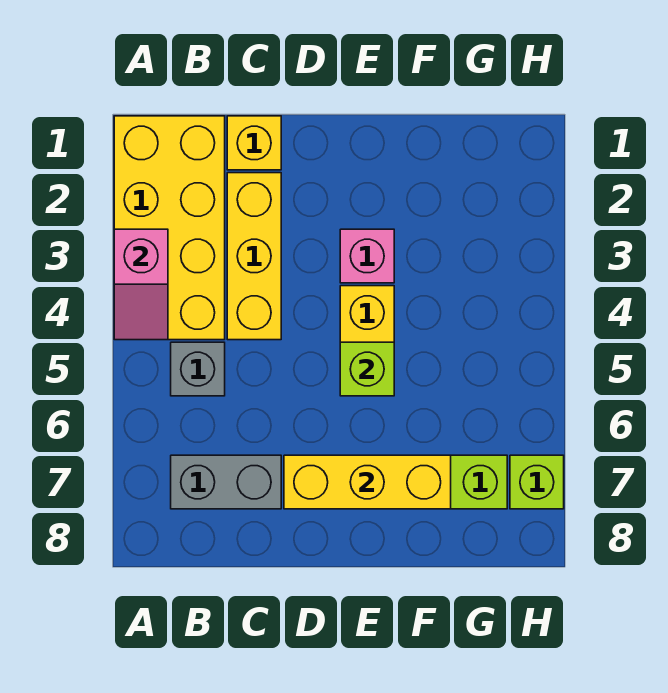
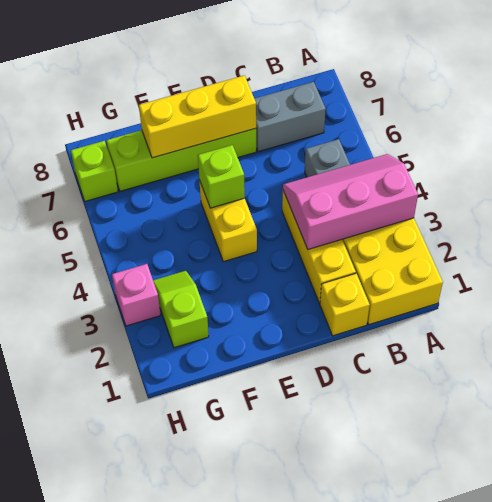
pink slope A3:A4 level 2 top 3 -> pink slope A3:C4 level 2 top 3
pink brick E3 level 1 -> pink brick H3 level 1
none -> lime slope G2:G3 level 1 top 2

